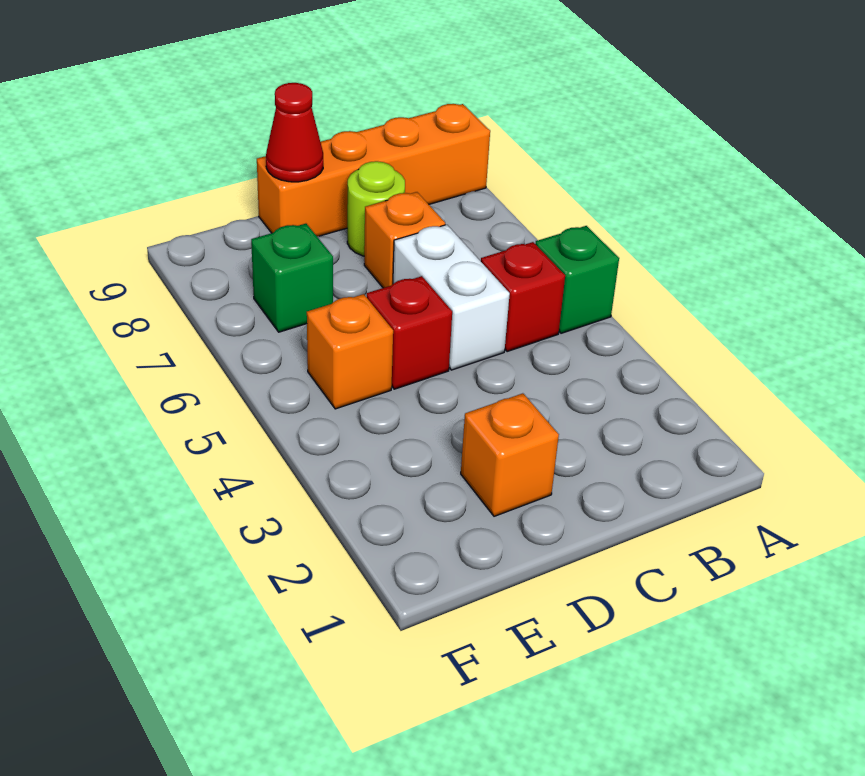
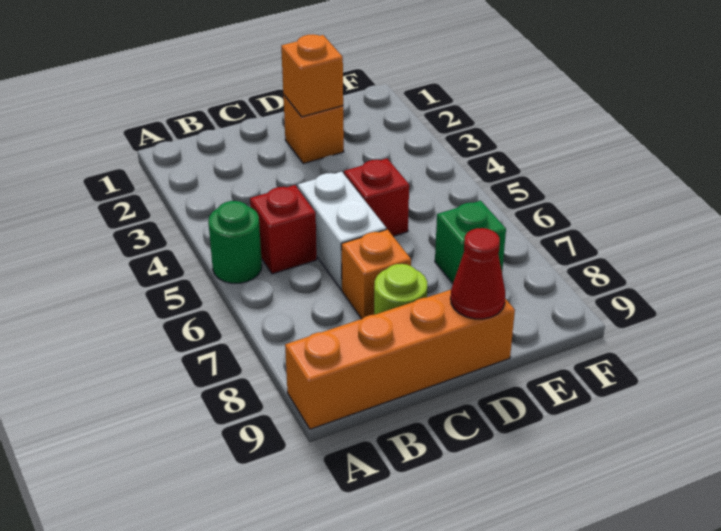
green brick A5 level 1 -> green round brick A5 level 1
orange brick E5 level 1 -> orange brick D2 level 2

